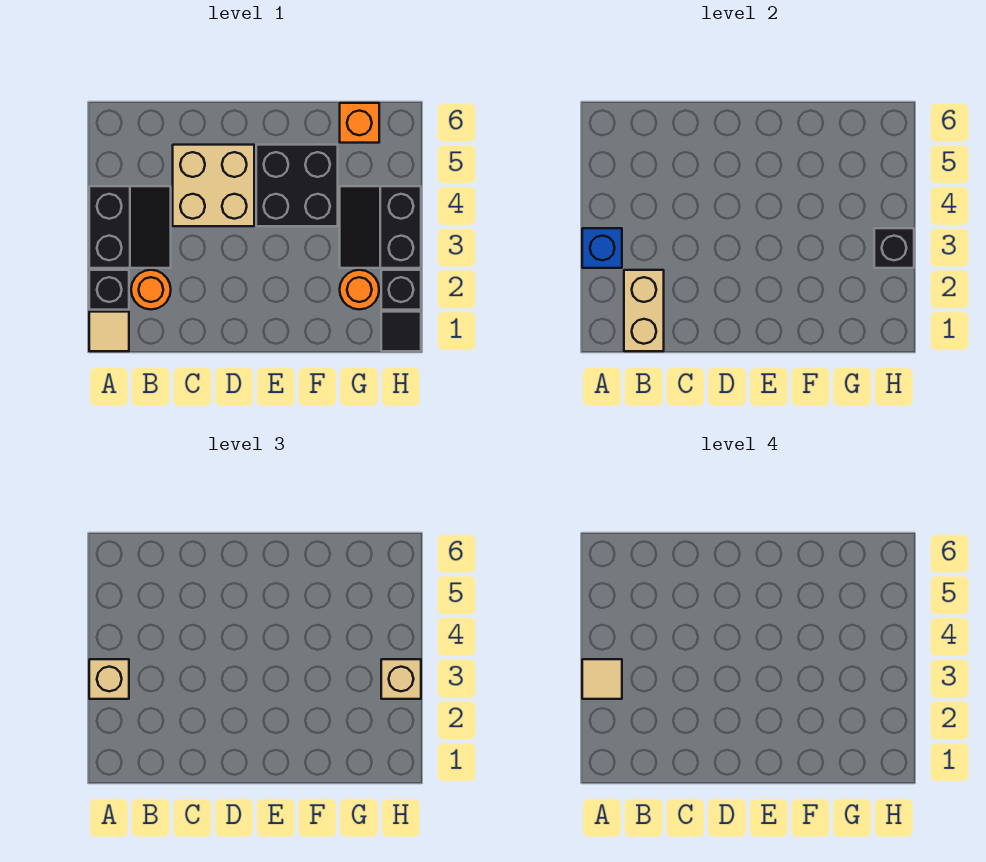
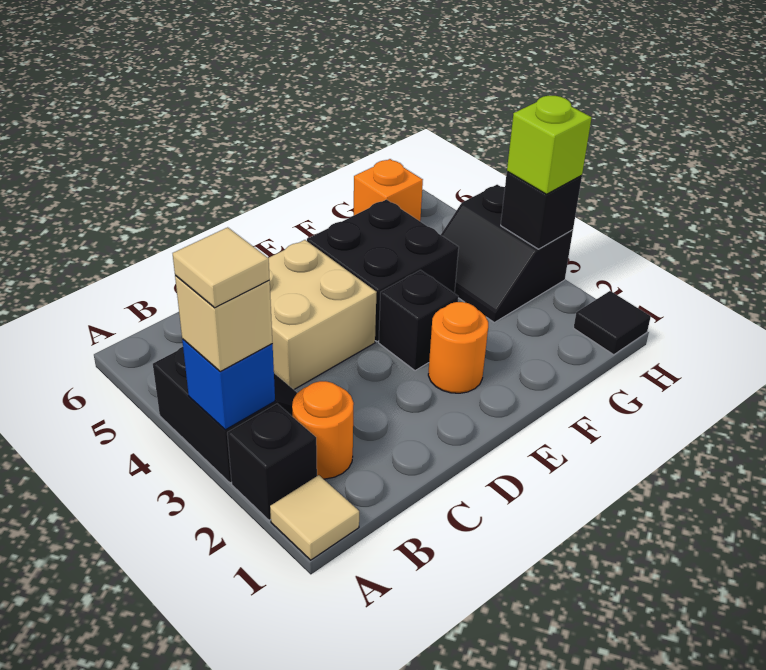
tan brick B1:B2 level 2 -> none
orange round brick G2 level 1 -> orange round brick E2 level 1
black brick H2 level 1 -> black brick E3 level 1
tan brick H3 level 3 -> lime brick H3 level 3

